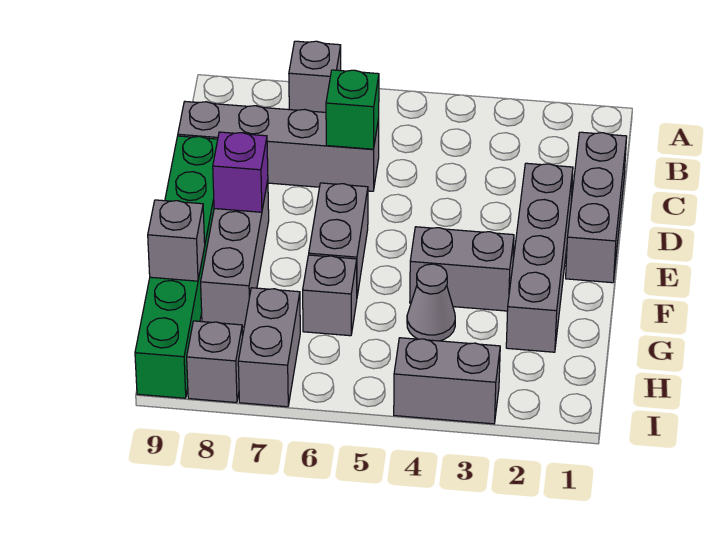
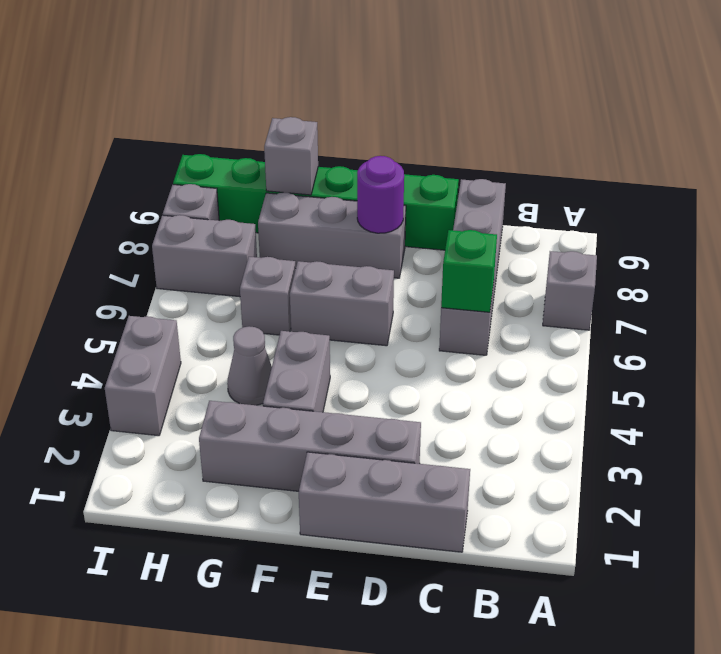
purple brick E8 level 2 -> purple round brick E8 level 2

